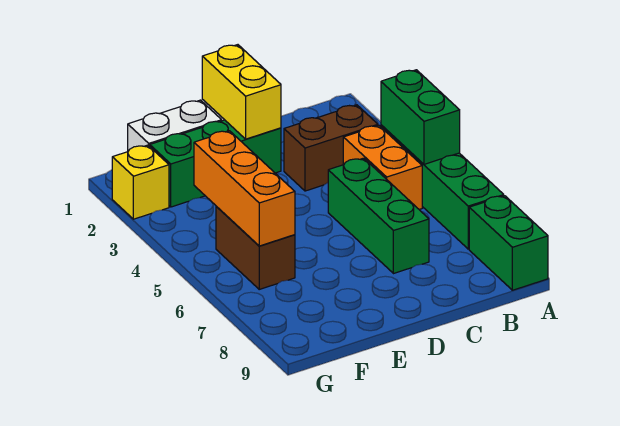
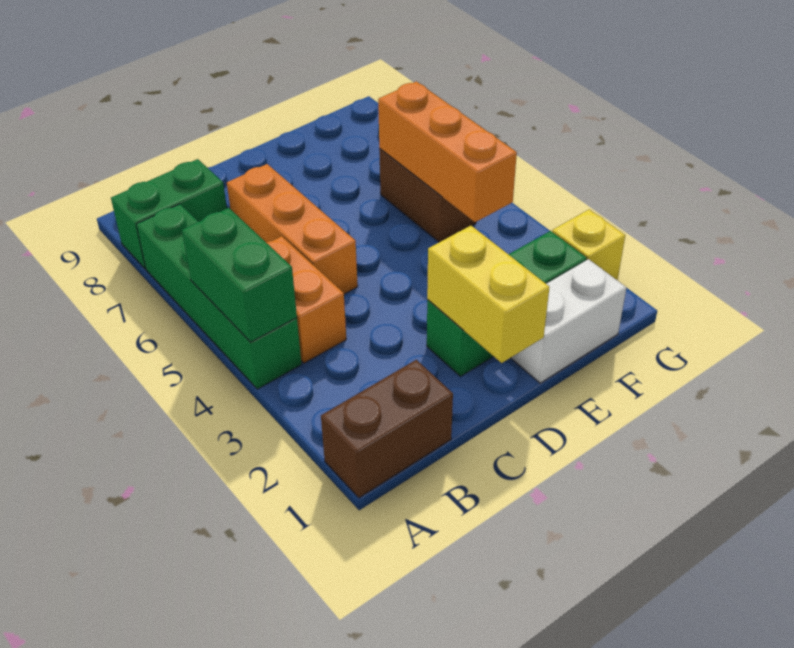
green brick A8:A9 level 1 -> green brick A8:B8 level 1
brown brick B3:C3 level 1 -> brown brick A1:B1 level 1
green brick C5:C7 level 1 -> orange brick C5:C7 level 1

